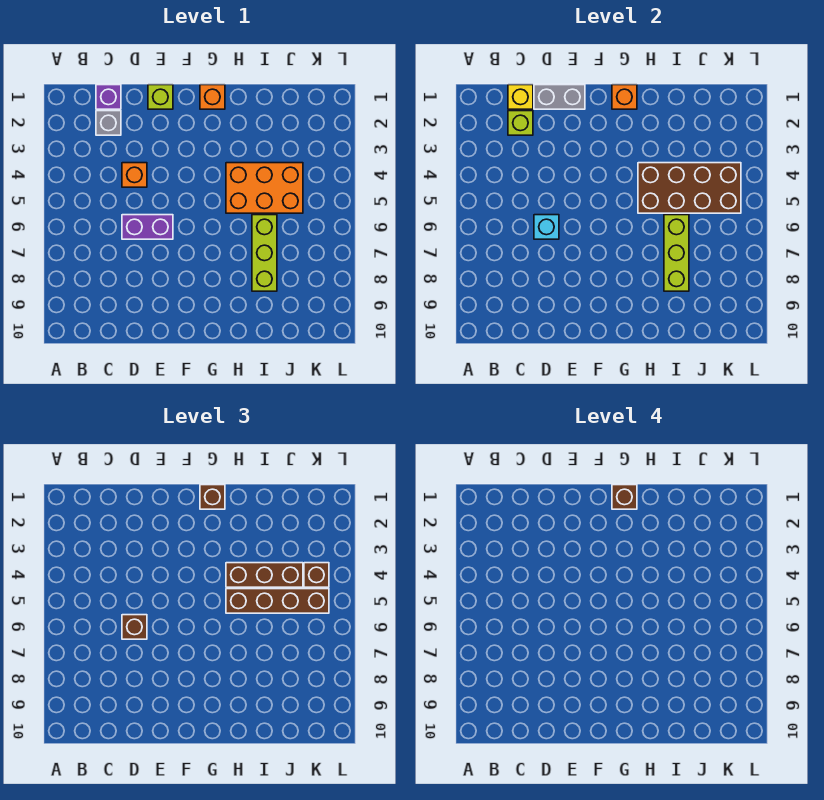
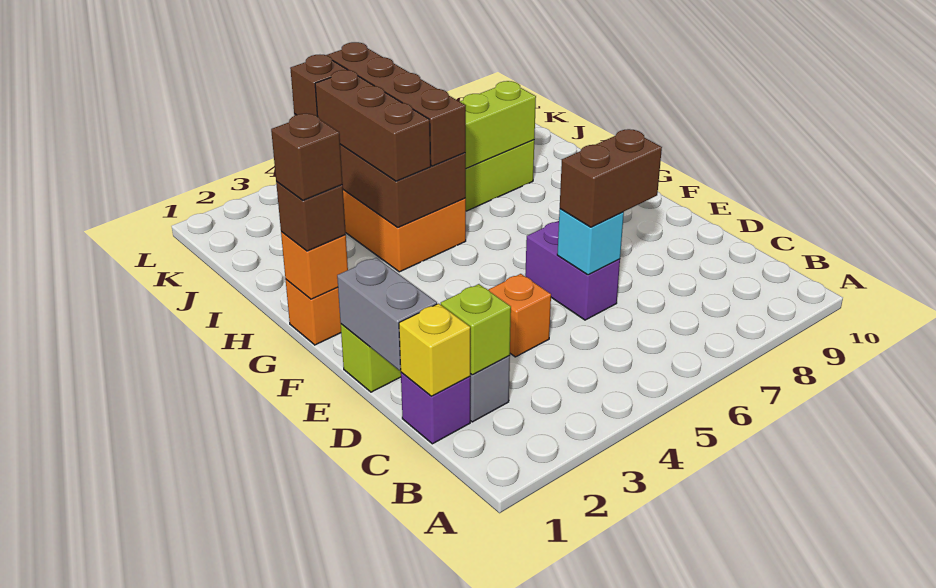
brown brick D6 level 3 -> brown brick D6:D7 level 3

